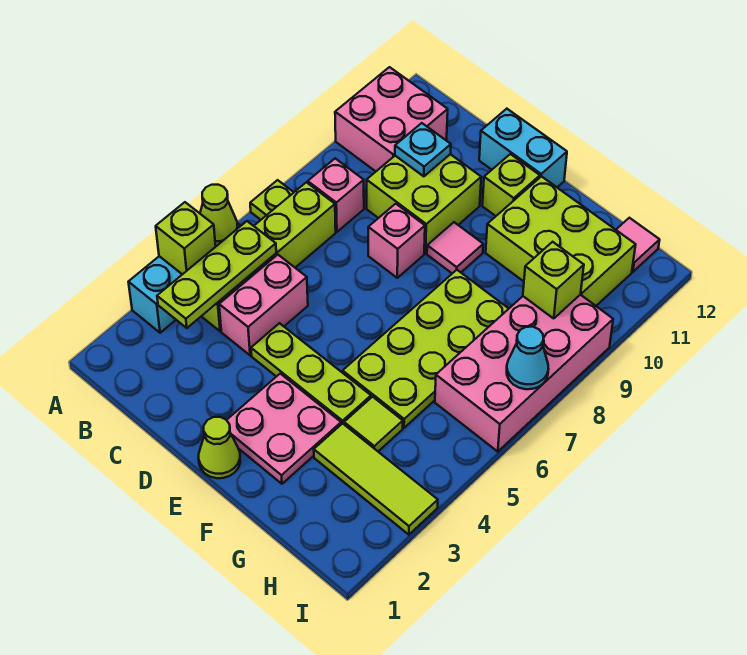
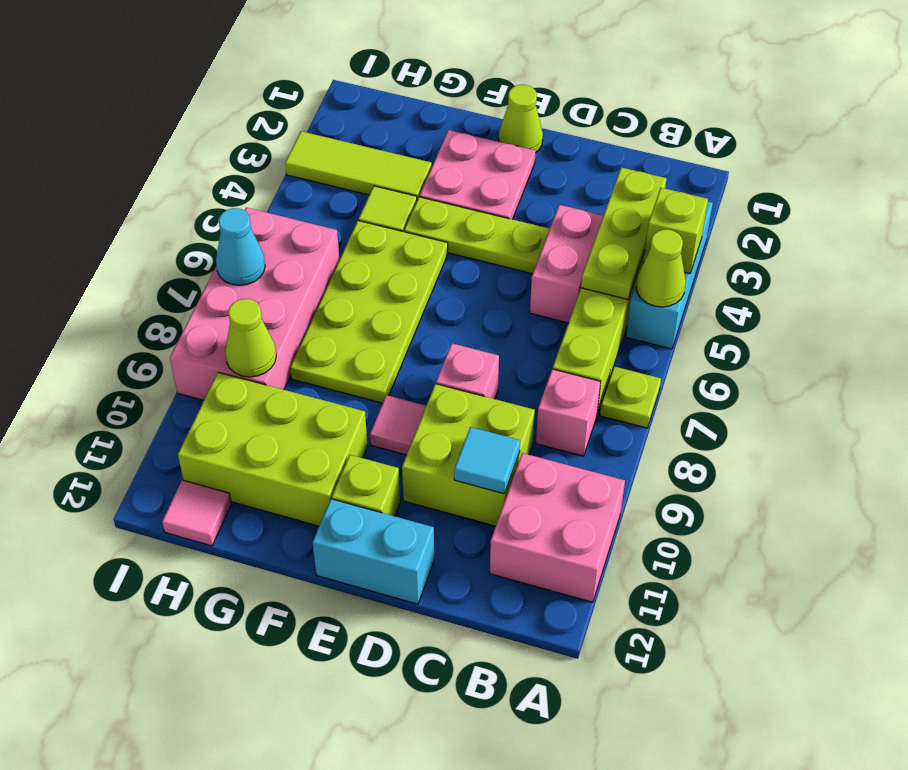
cyan plate C10 level 2 -> cyan tile C10 level 2
lime brick H9 level 2 -> lime cone H9 level 2

